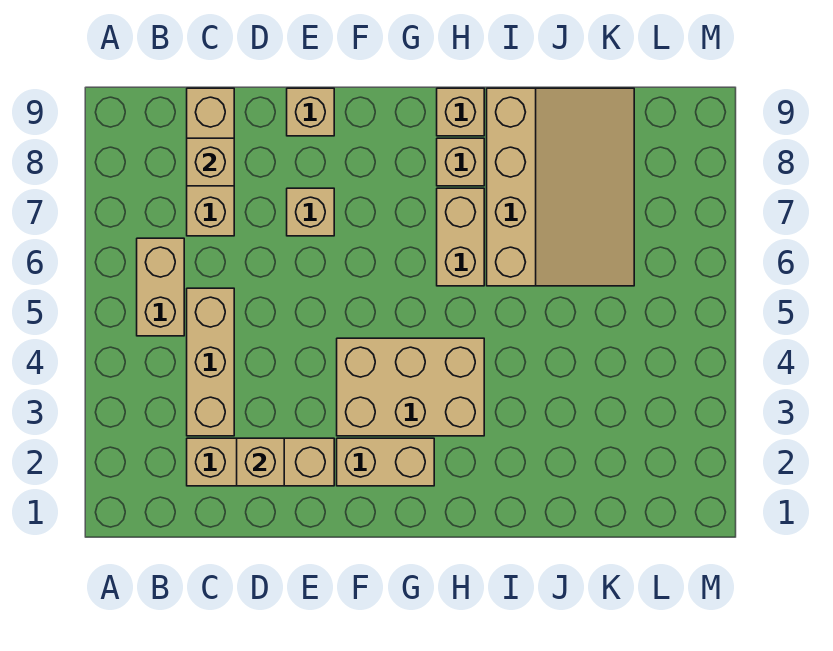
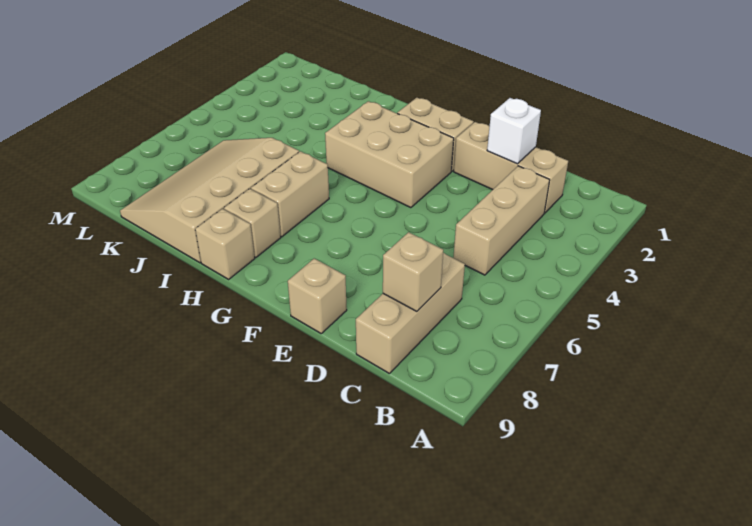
tan brick B5:B6 level 1 -> none
tan brick D2 level 2 -> white brick D2 level 2
tan brick E7 level 1 -> none

